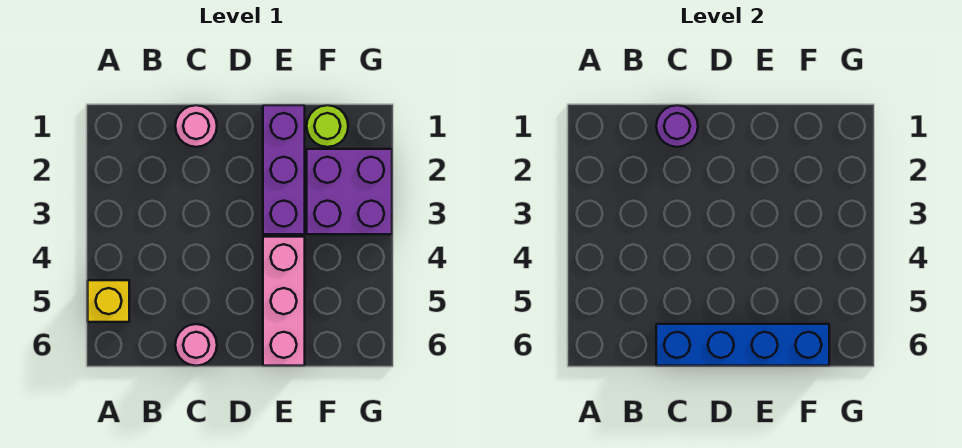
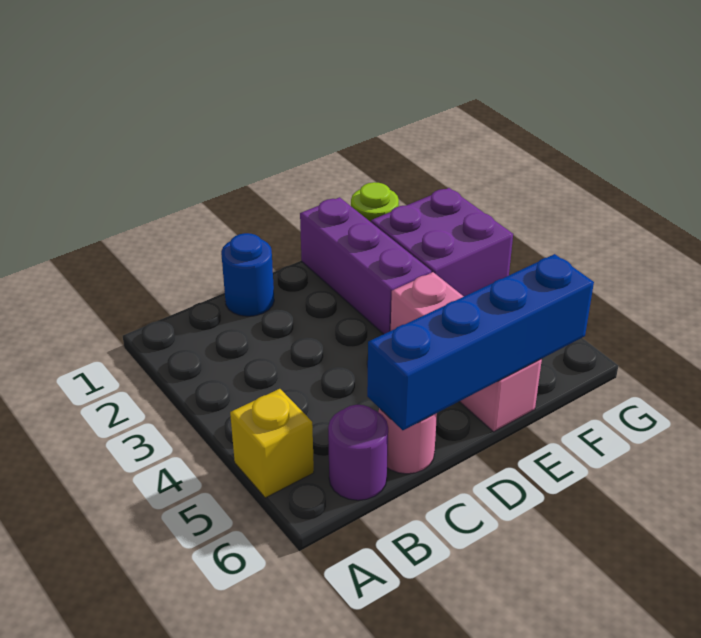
pink round brick C1 level 1 -> blue round brick C1 level 1
purple round brick C1 level 2 -> purple round brick B6 level 1

